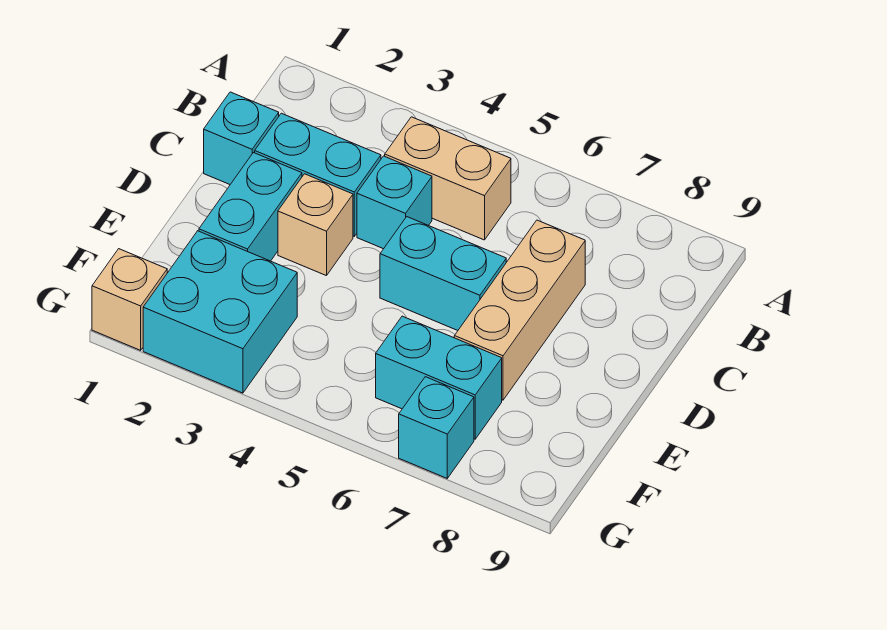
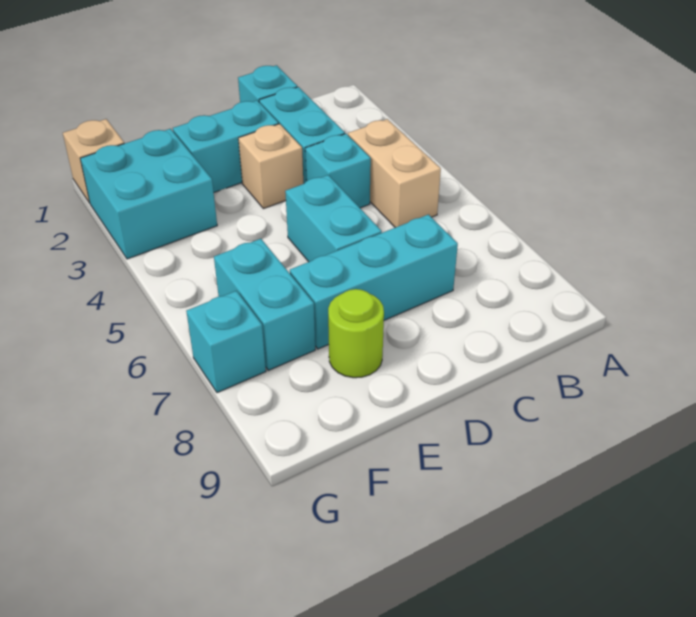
tan brick C7:E7 level 1 -> cyan brick C7:E7 level 1
none -> lime round brick E8 level 1

